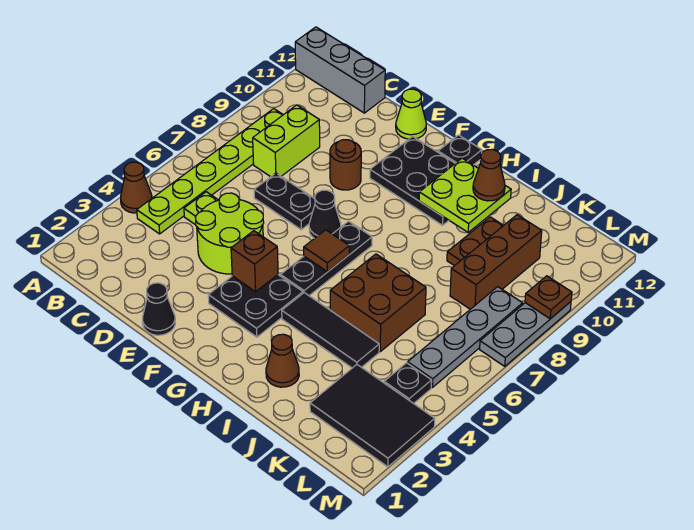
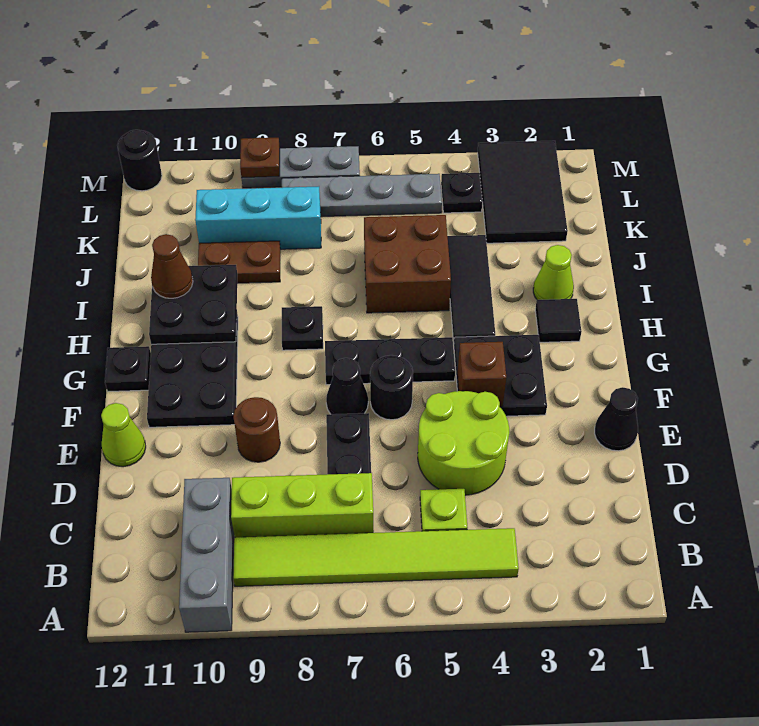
brown cone A4 level 1 -> none
grey brick A12:C12 level 1 -> grey brick A10:C10 level 1
lime plate B4:B9 level 1 -> lime tile B4:B9 level 1
lime brick C8:C9 level 1 -> lime brick C7:C9 level 1
none -> black round brick F6 level 1
brown tile G6 level 2 -> none
none -> black tile H2 level 1
none -> black plate H8 level 1
lime plate H10:I11 level 2 -> black plate H10:I11 level 2
brown cone I2 level 1 -> lime cone I2 level 1
brown brick K8:K10 level 1 -> cyan brick K8:K10 level 1
none -> black round brick M12 level 1

